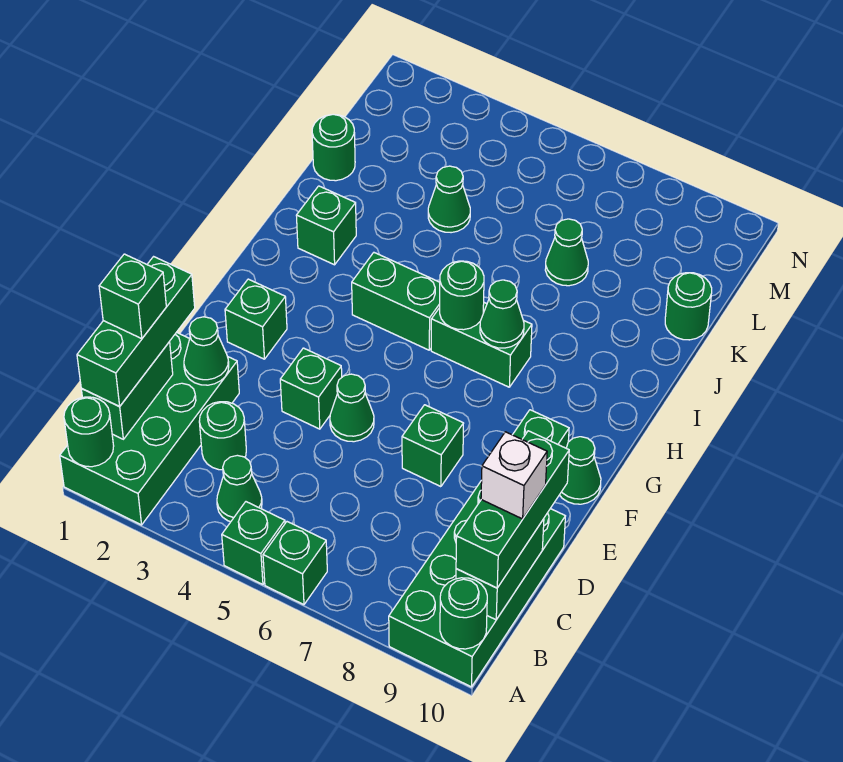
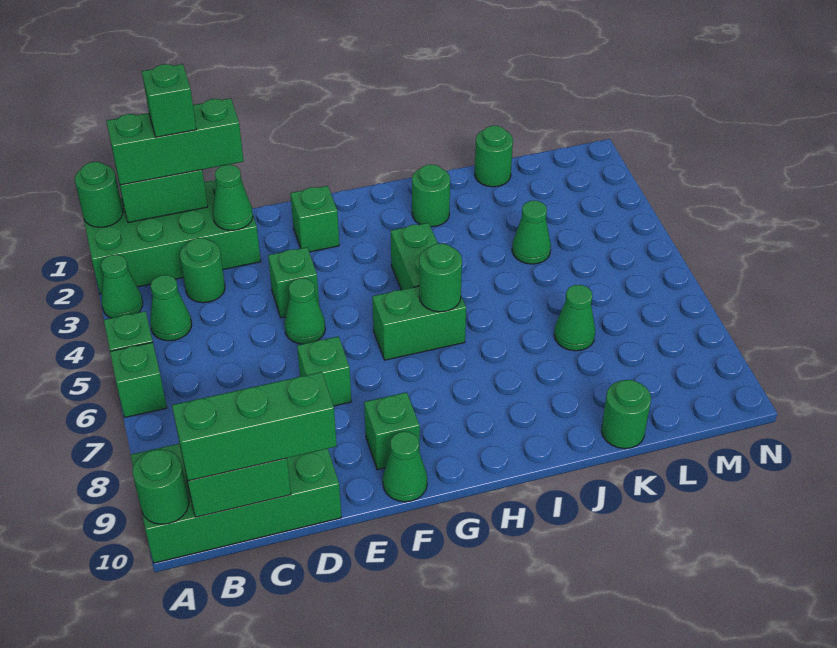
white brick C10 level 4 -> none
green brick H6:H7 level 1 -> green brick G6:H6 level 1
green cone H7 level 2 -> green cone A3 level 1
green brick I2 level 1 -> green round brick I2 level 1

